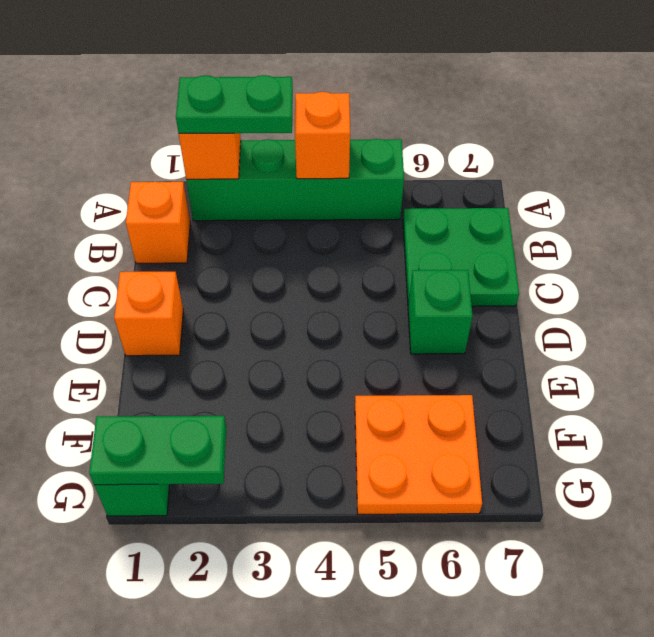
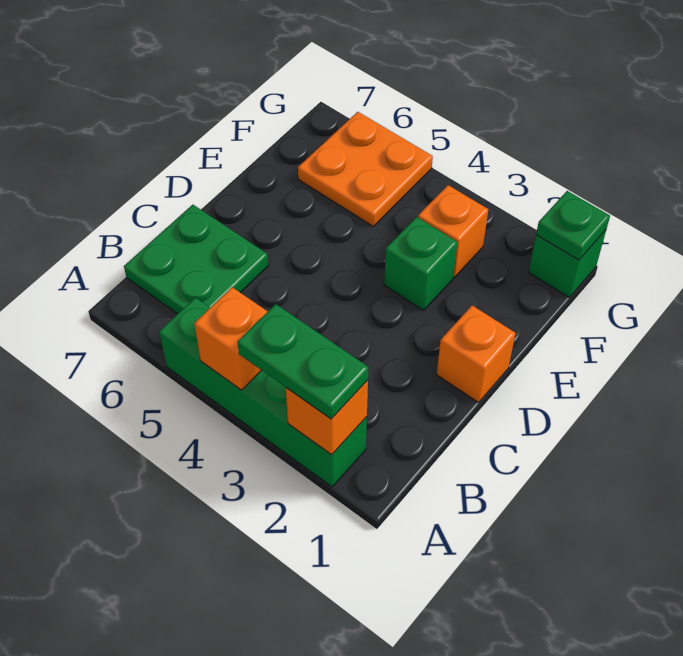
orange brick B1 level 1 -> orange brick F3 level 1
green brick D6 level 1 -> green brick E3 level 1
green plate G1:G2 level 2 -> green plate G1 level 2

